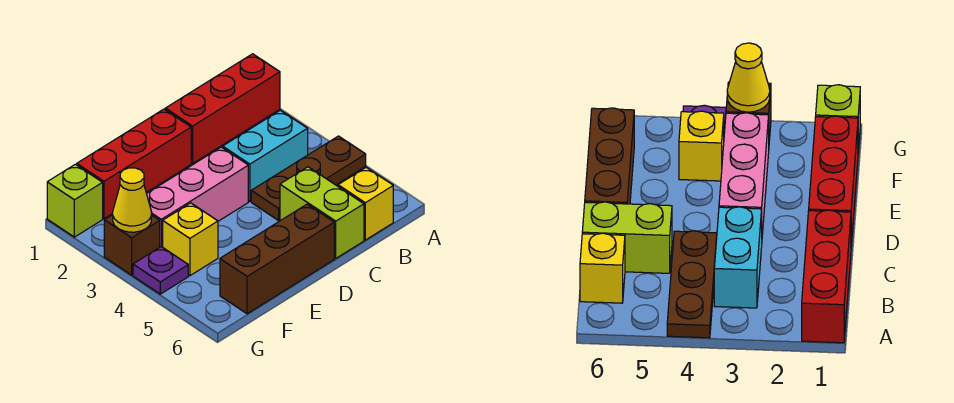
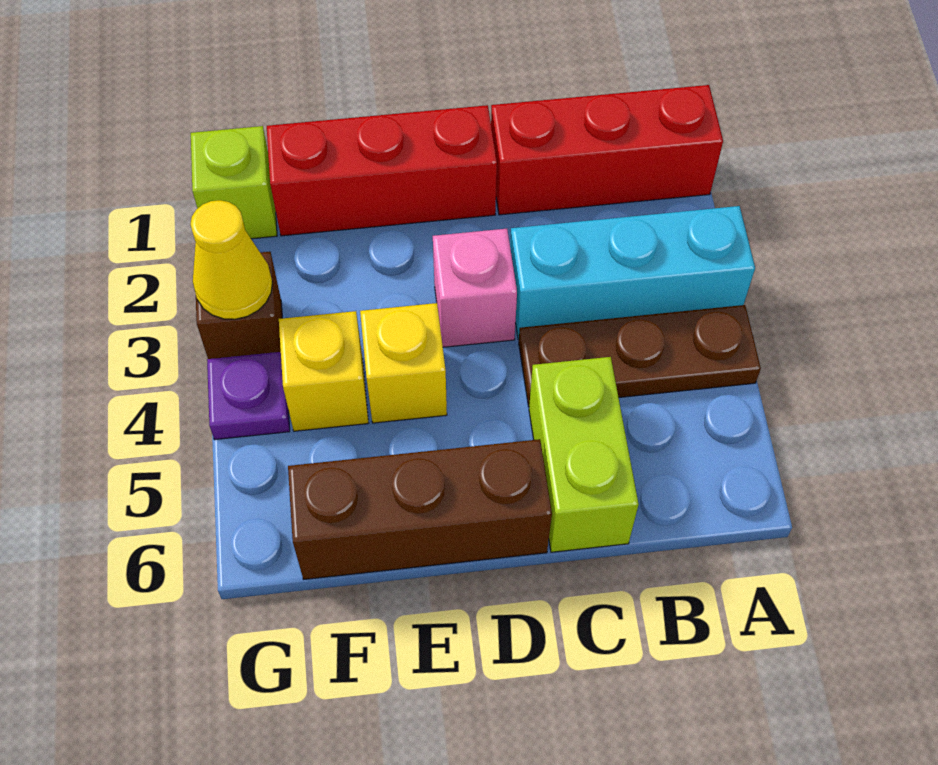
cyan brick B3:C3 level 1 -> cyan brick A3:C3 level 1
yellow brick B6 level 1 -> yellow brick E4 level 1
pink brick D3:F3 level 1 -> pink brick D3 level 1

